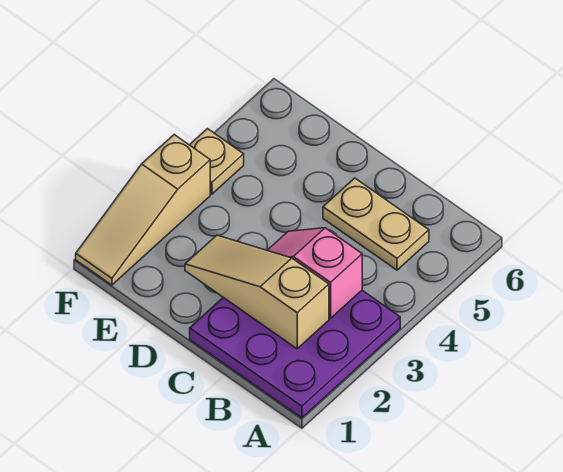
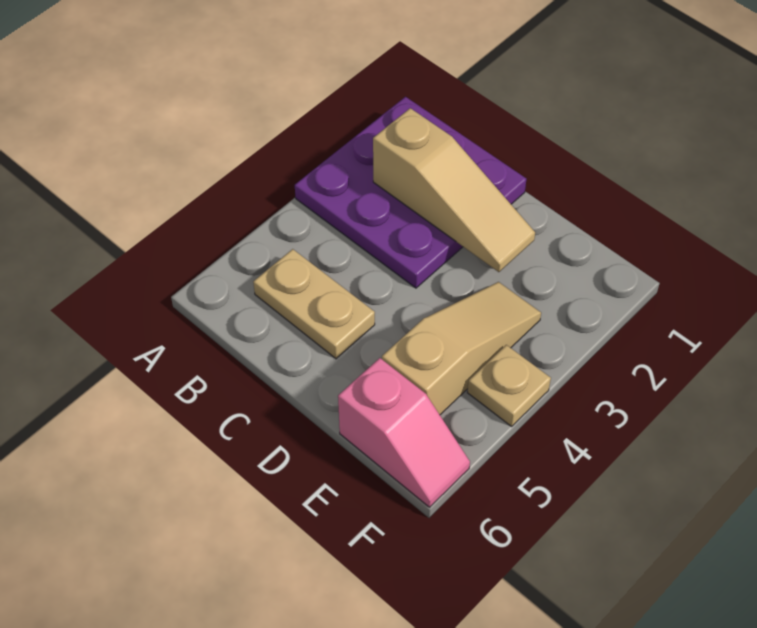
pink slope B3:C3 level 2 top B -> pink slope E6:F6 level 1 top E
tan slope F1:F3 level 1 top 3 -> tan slope E3:E5 level 1 top 5

